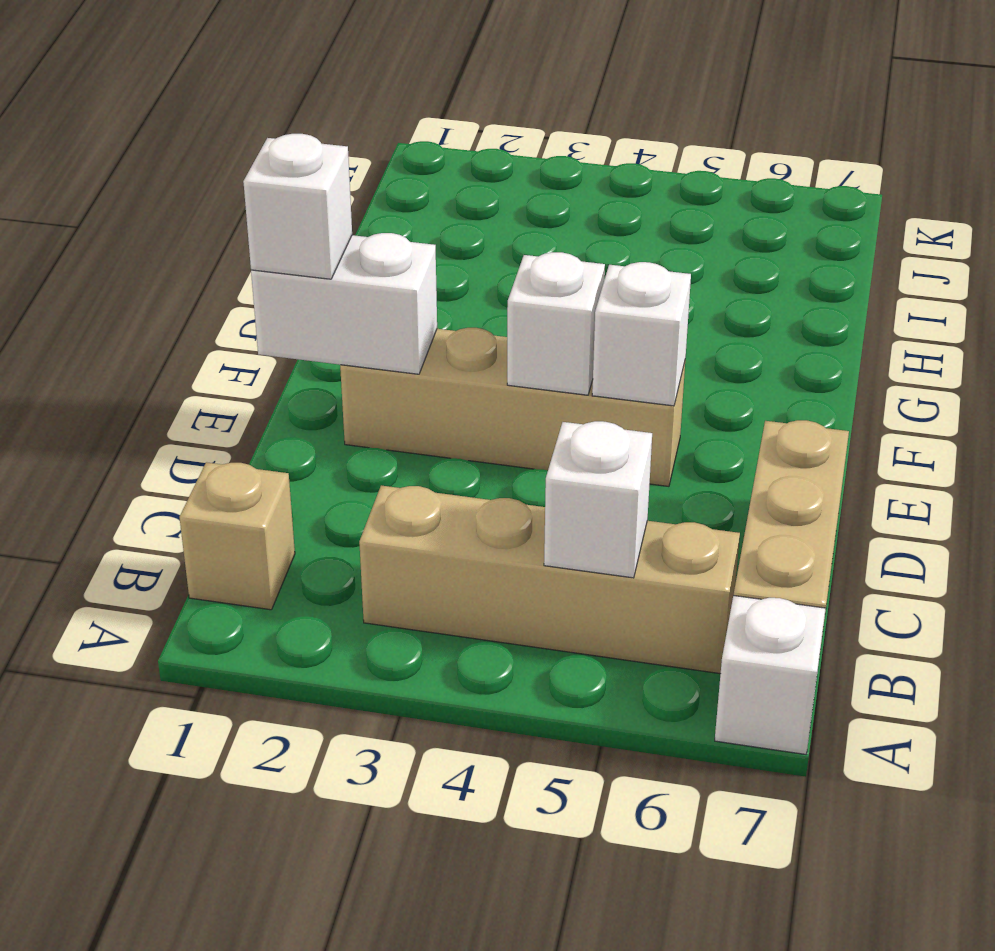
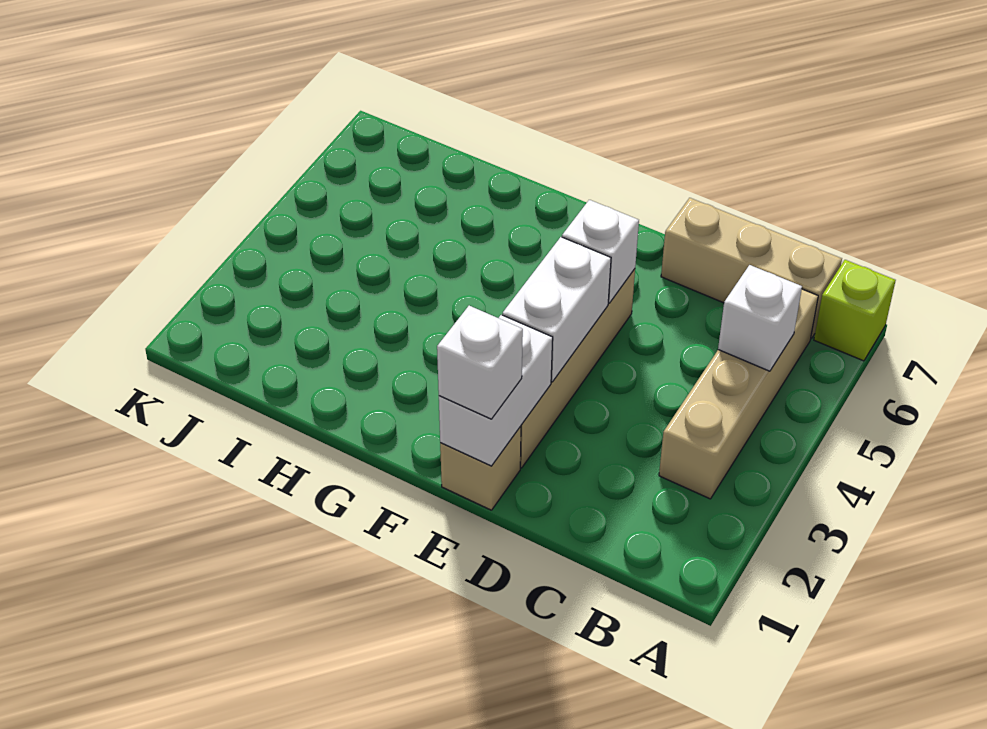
white brick A7 level 1 -> lime brick A7 level 1
tan brick B1 level 1 -> tan brick E1 level 1
white brick E4 level 2 -> white brick E3:E4 level 2

